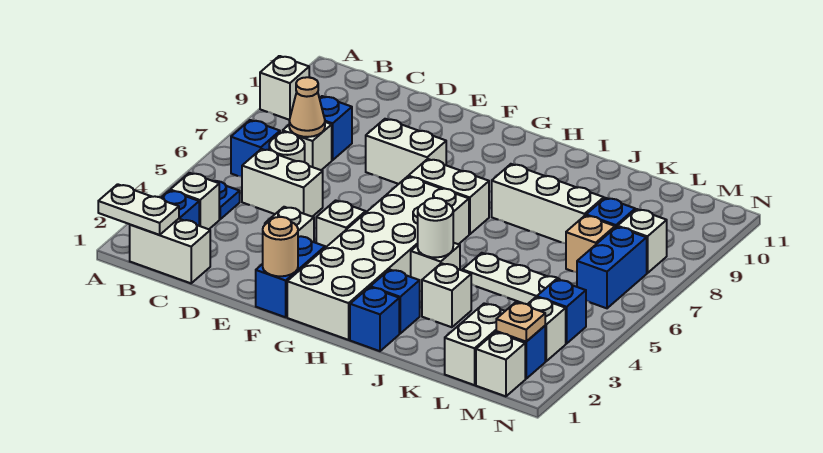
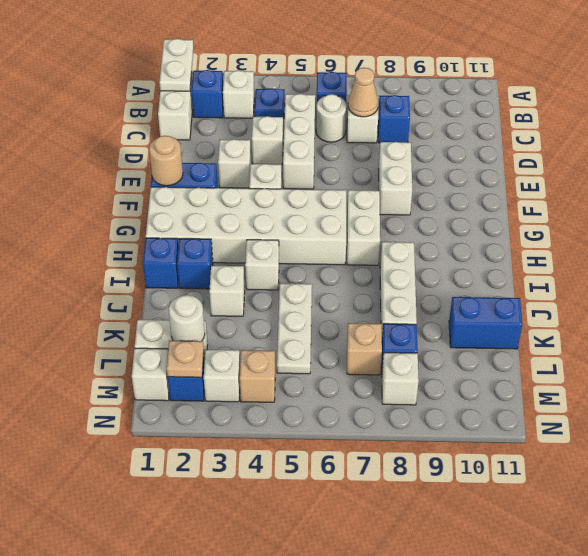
white brick A9 level 1 -> white brick D4 level 1
white brick C5:D5 level 1 -> white brick C5:E5 level 1
white round brick I4 level 2 -> white round brick L2 level 2
blue brick M4 level 1 -> tan brick M4 level 1
blue brick M6:M7 level 1 -> blue brick K10:K11 level 1

